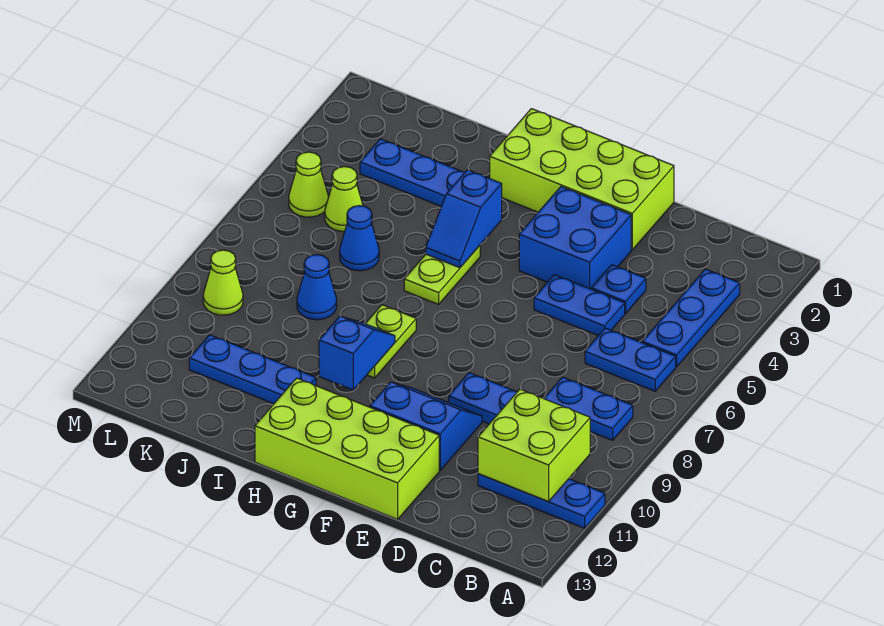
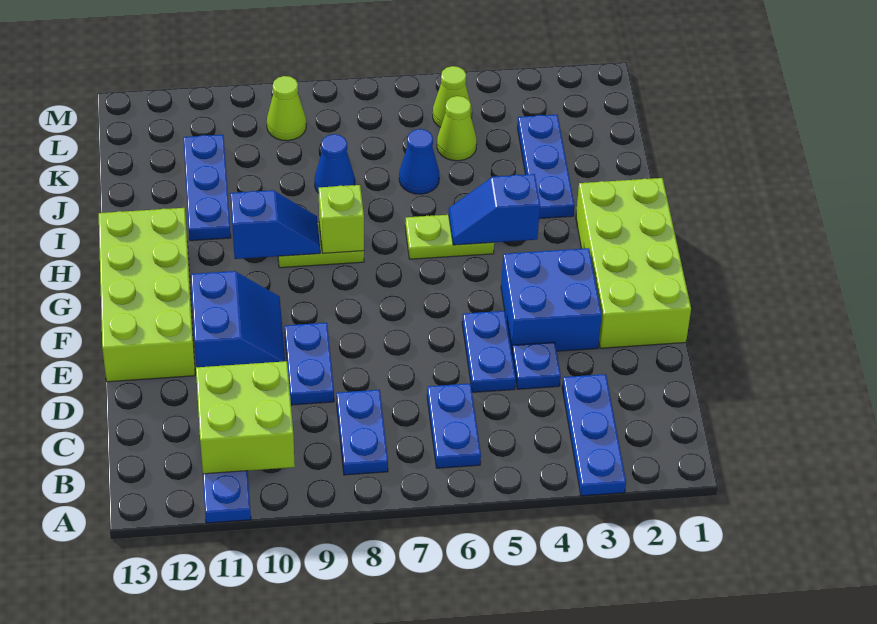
blue plate B3:B5 level 1 -> blue plate A3:C3 level 1
none -> lime brick H8 level 2

